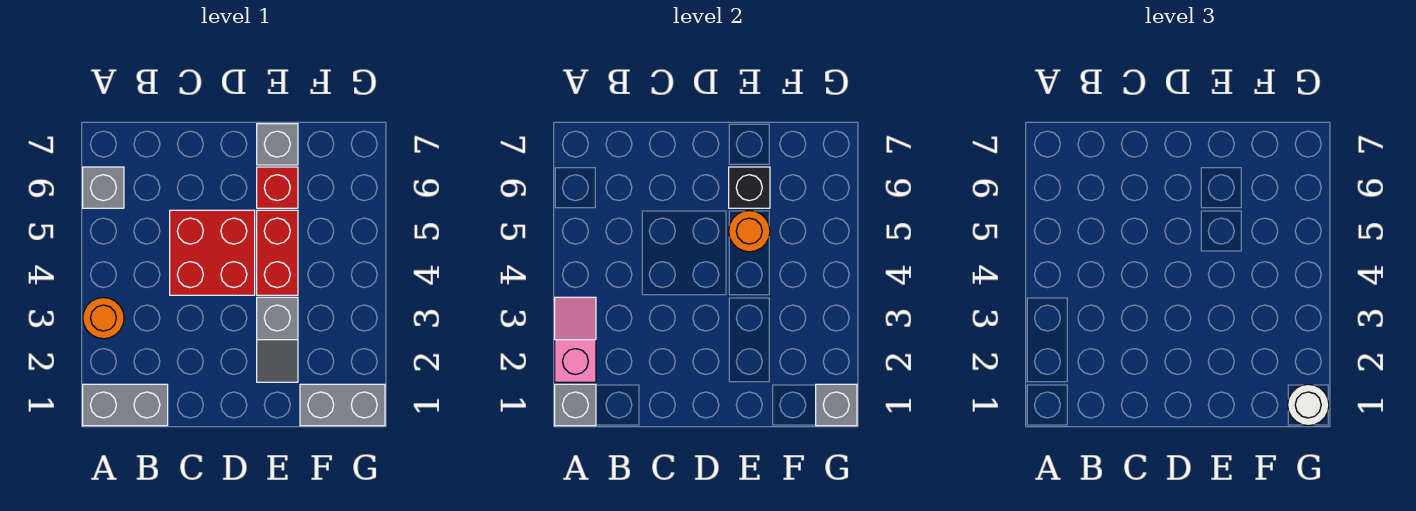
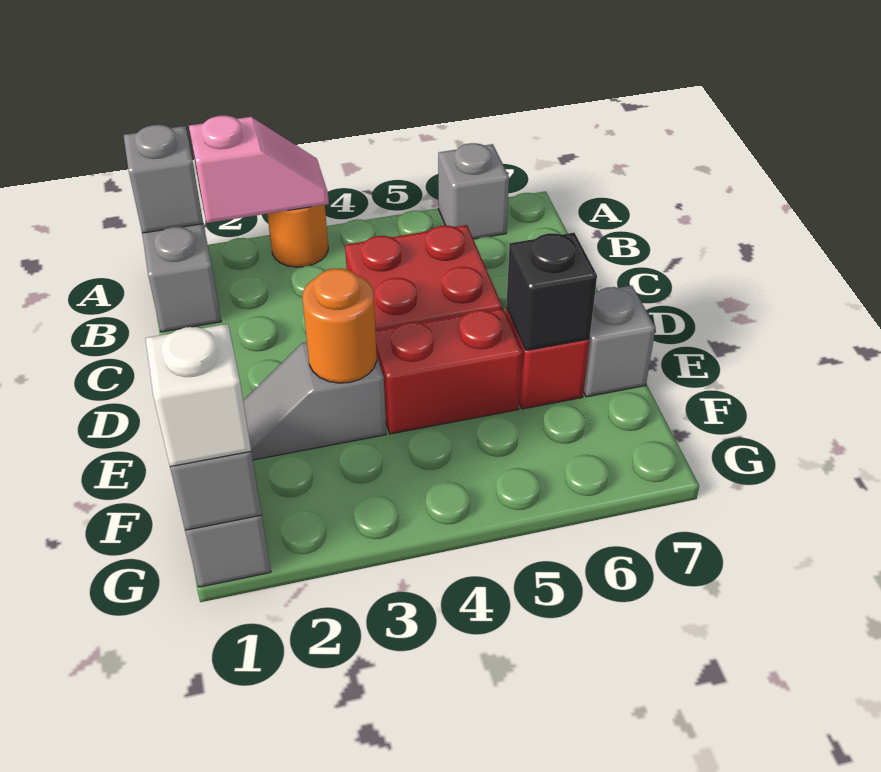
orange round brick E5 level 2 -> orange round brick E3 level 2
white round brick G1 level 3 -> white brick G1 level 3

